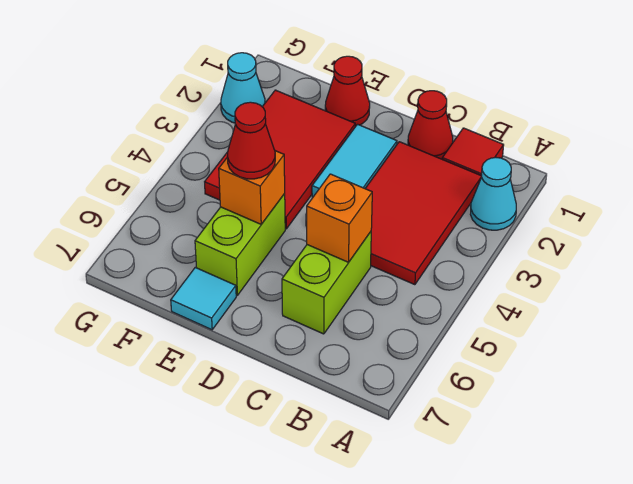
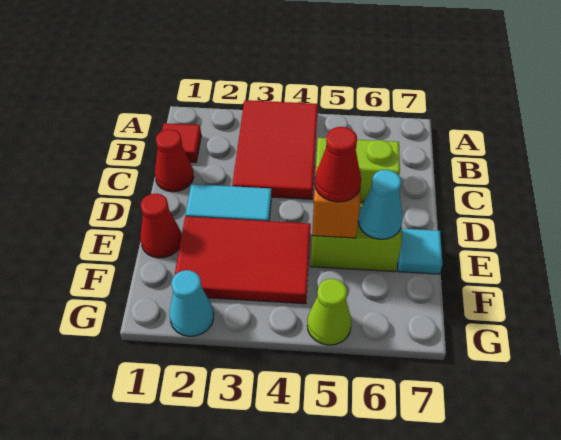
cyan cone A2 level 1 -> cyan cone E6 level 2
red tile B2:C4 level 1 -> red tile A3:C4 level 1
orange brick C5 level 2 -> none
none -> lime cone G5 level 1

